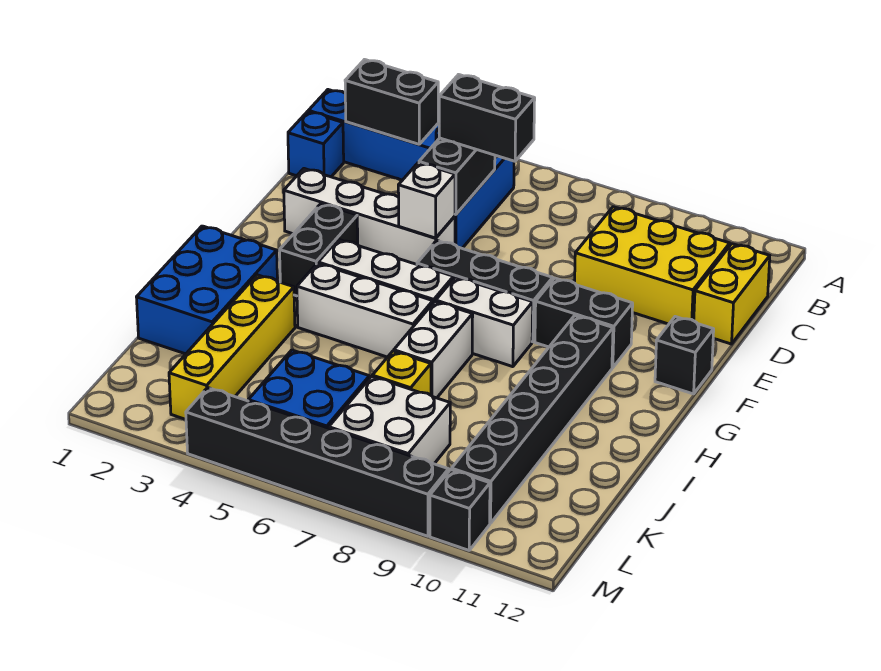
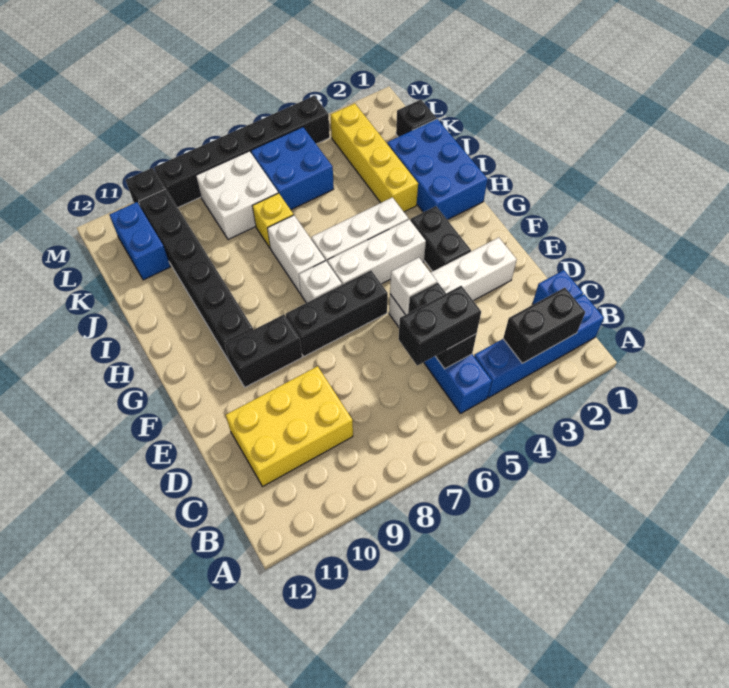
yellow brick C12:D12 level 1 -> none
black brick F12 level 1 -> black brick K1 level 1
white brick G7:G8 level 1 -> white brick G7 level 1
none -> blue brick K11:L11 level 1

